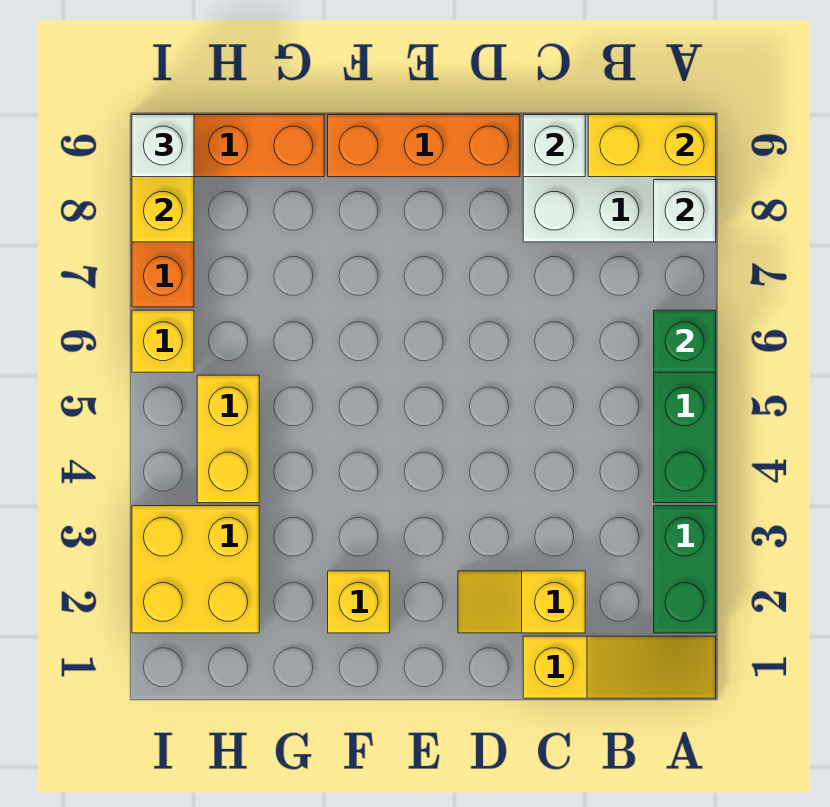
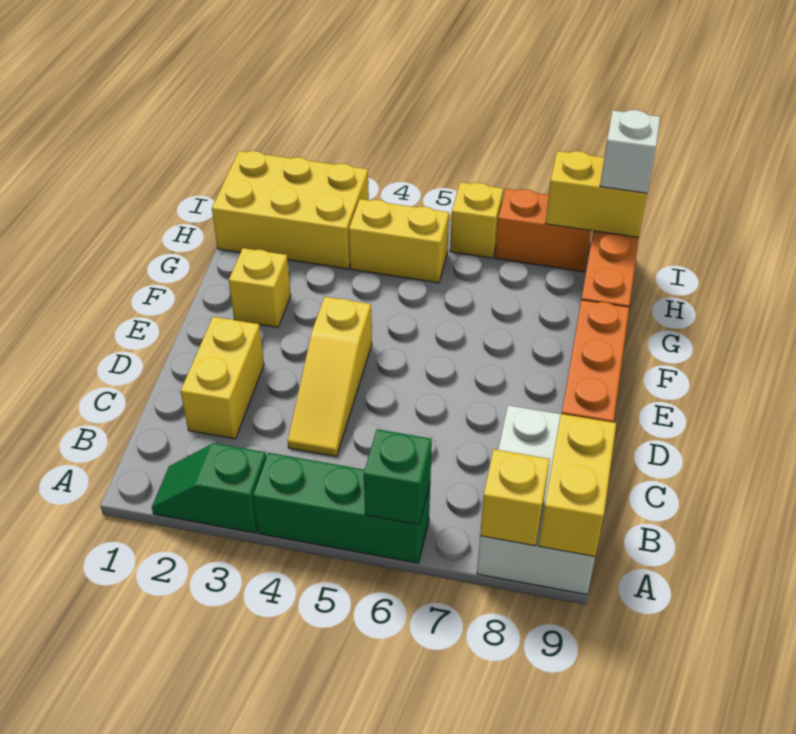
yellow slope A1:C1 level 1 top C -> yellow slope C4:E4 level 1 top E
green brick A2:A3 level 1 -> green slope A2:A3 level 1 top 3
white brick A8 level 2 -> yellow brick A8 level 2
yellow slope C2:D2 level 1 top C -> yellow brick C2:D2 level 1
white brick C9 level 2 -> none
yellow brick H2:I3 level 1 -> yellow brick H1:I3 level 1

